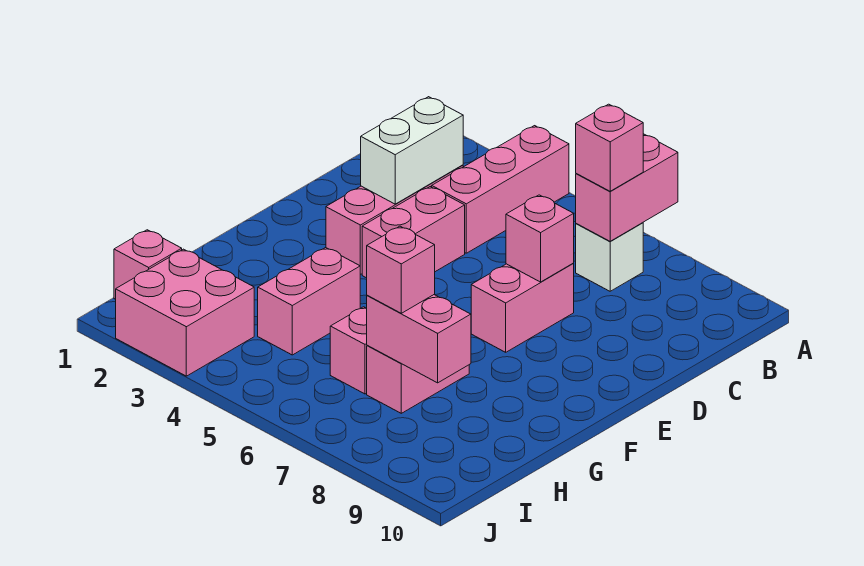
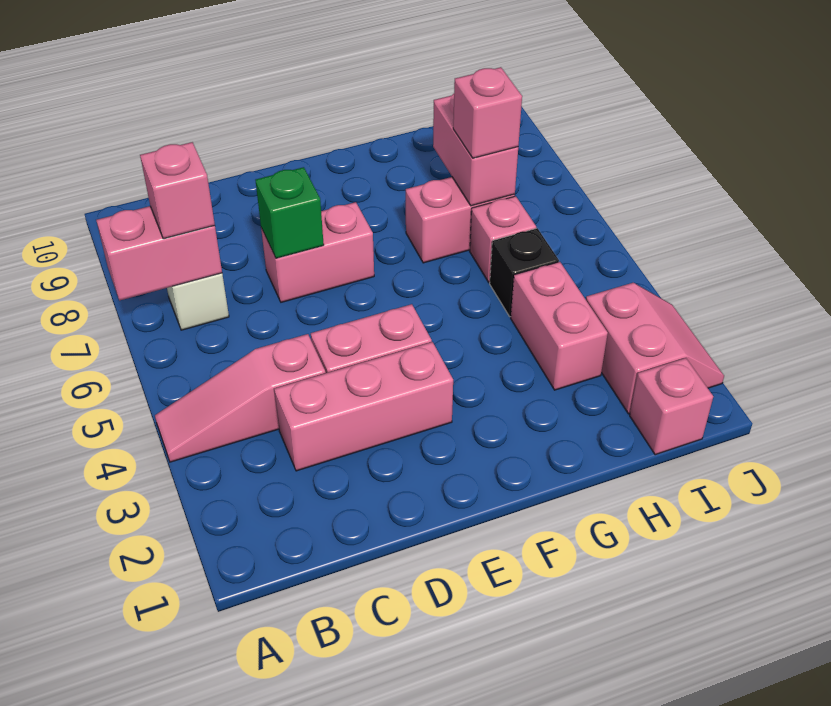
pink brick A4:C4 level 1 -> pink slope A4:C4 level 1 top C
white brick C3:D3 level 2 -> none
pink brick D7 level 2 -> green brick D7 level 2
pink brick G4:H4 level 1 -> pink brick H3:H4 level 1
none -> black brick H5 level 1
pink brick I2:J3 level 1 -> pink slope I2:J3 level 1 top I

